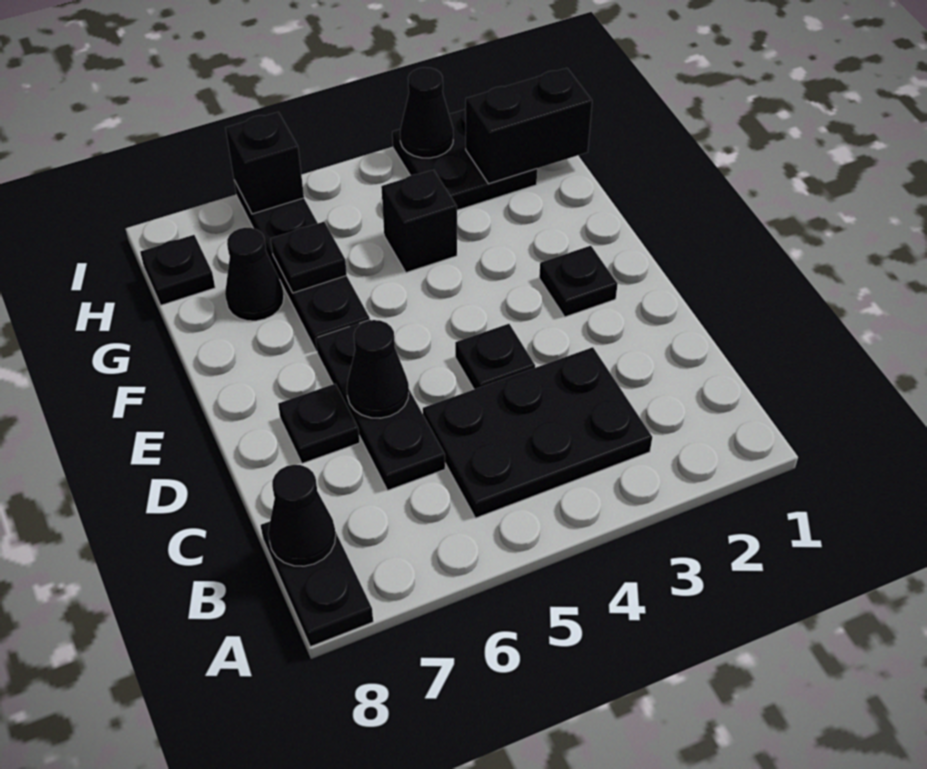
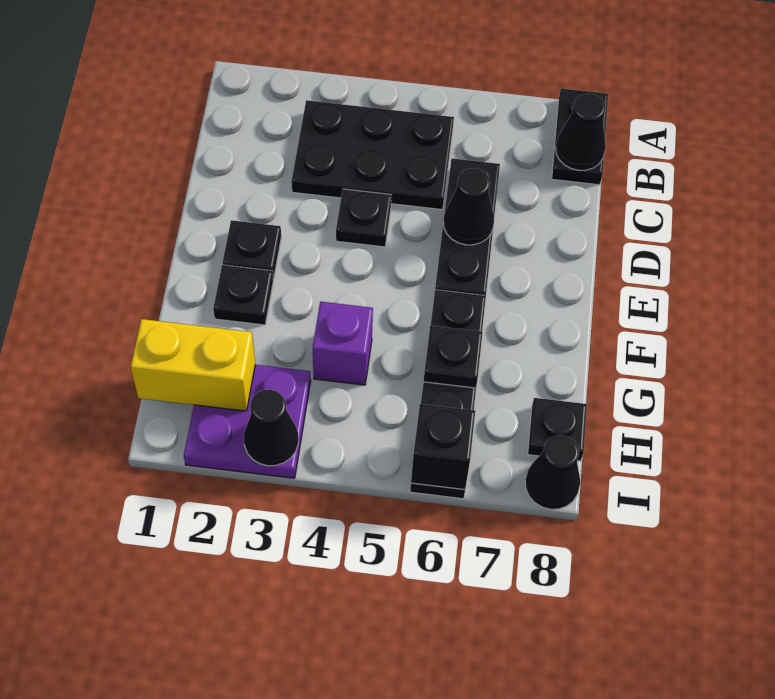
black plate D7 level 1 -> black plate F2 level 1
black brick G4 level 1 -> purple brick G4 level 1
black cone G7 level 1 -> black cone I8 level 1
black brick H1:H2 level 2 -> yellow brick H1:H2 level 2
black plate H2:I3 level 1 -> purple plate H2:I3 level 1

